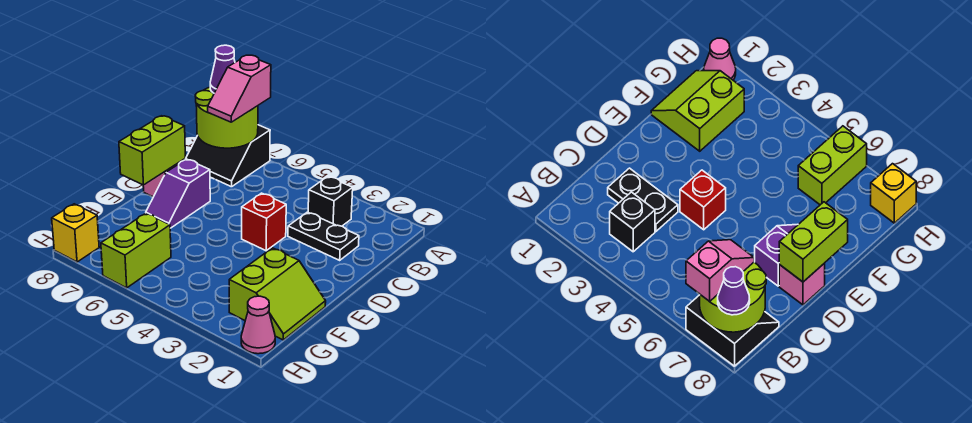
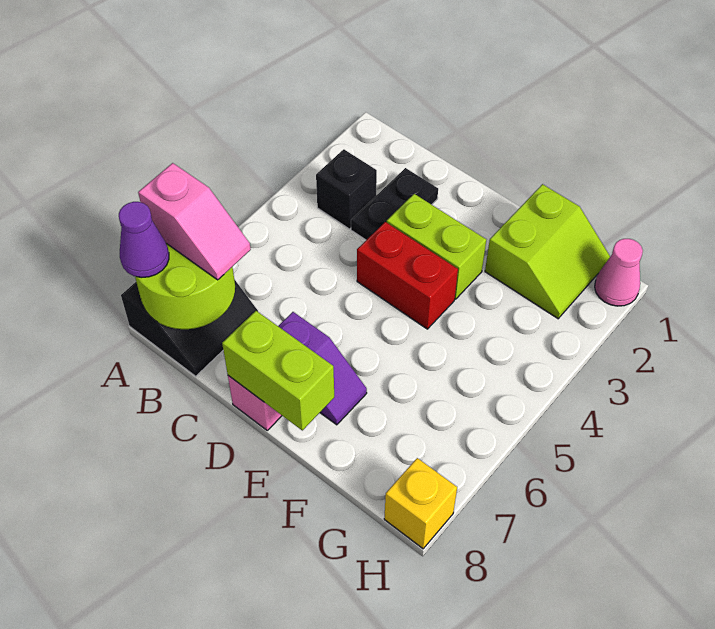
red brick D4 level 1 -> red brick D4:E4 level 1
lime slope F1:G2 level 1 top 2 -> lime slope F1:G2 level 1 top F
lime brick G6:H6 level 1 -> lime brick D3:E3 level 1

